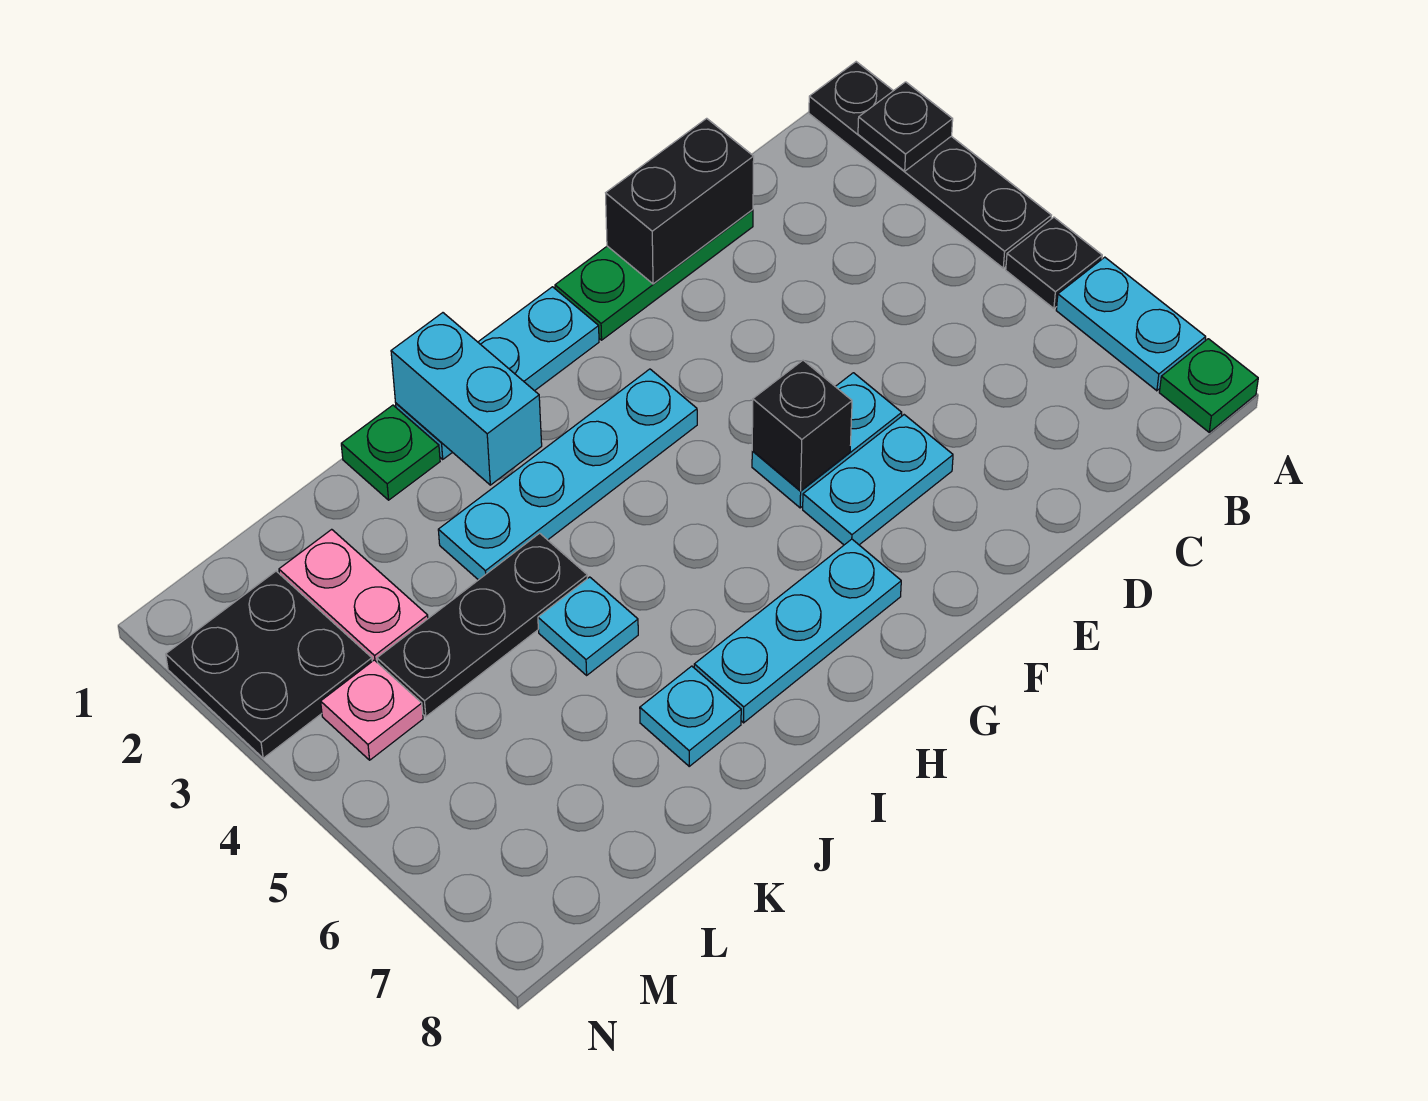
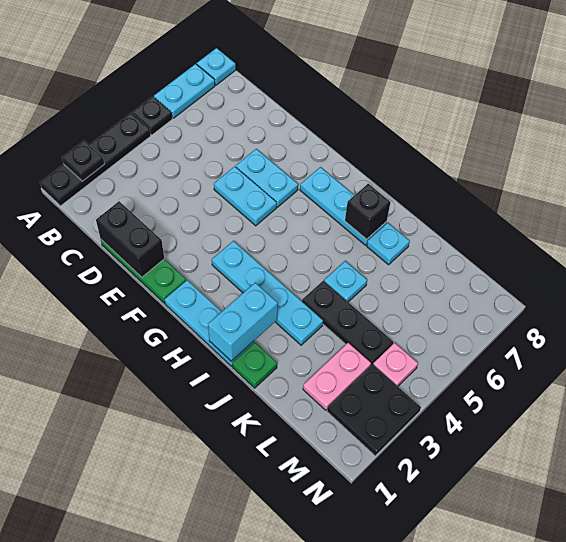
green plate A8 level 1 -> cyan plate A8 level 1
black brick F5 level 2 -> black brick I7 level 2

